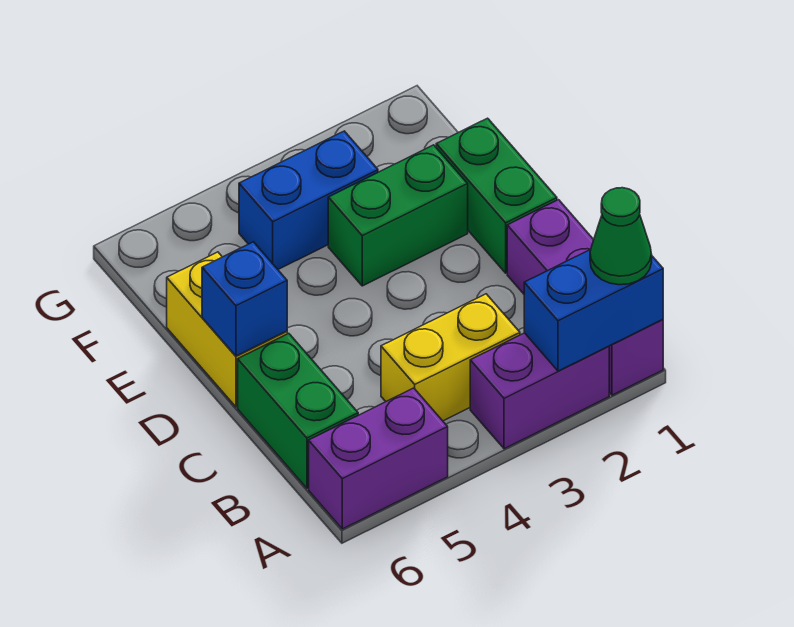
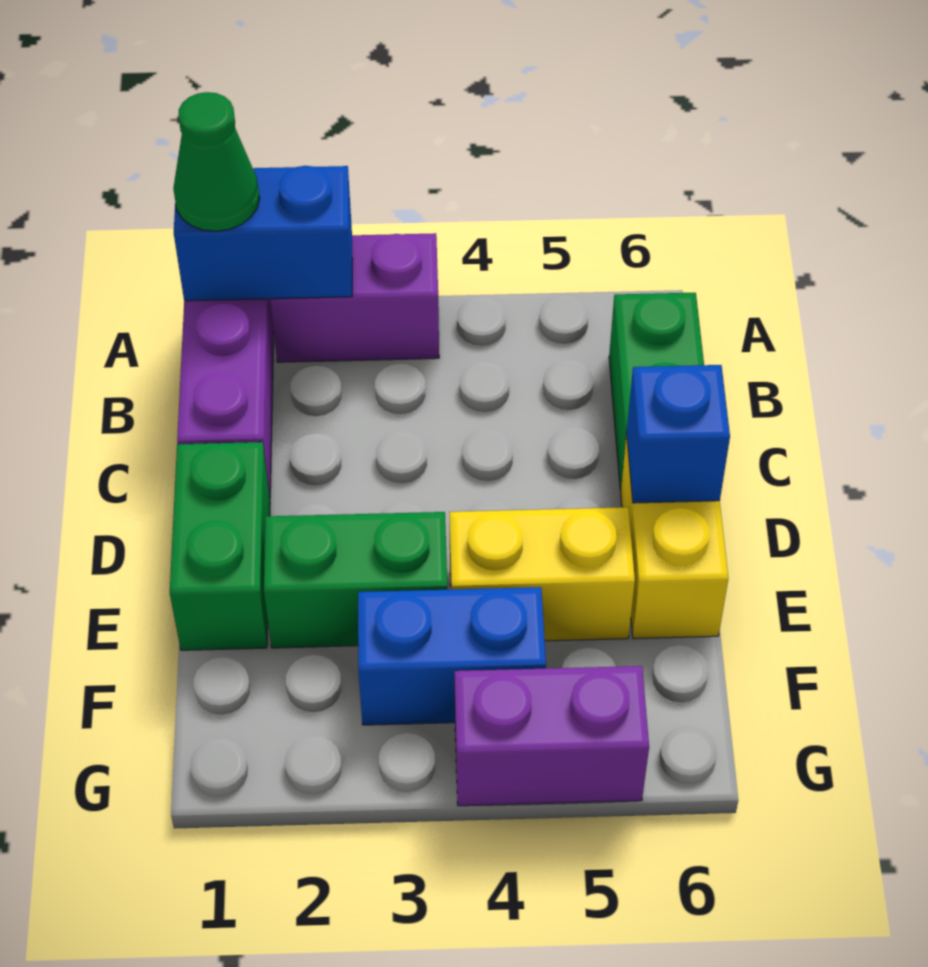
purple brick A5:A6 level 1 -> purple brick G4:G5 level 1
yellow brick B3:B4 level 1 -> yellow brick E4:E5 level 1

